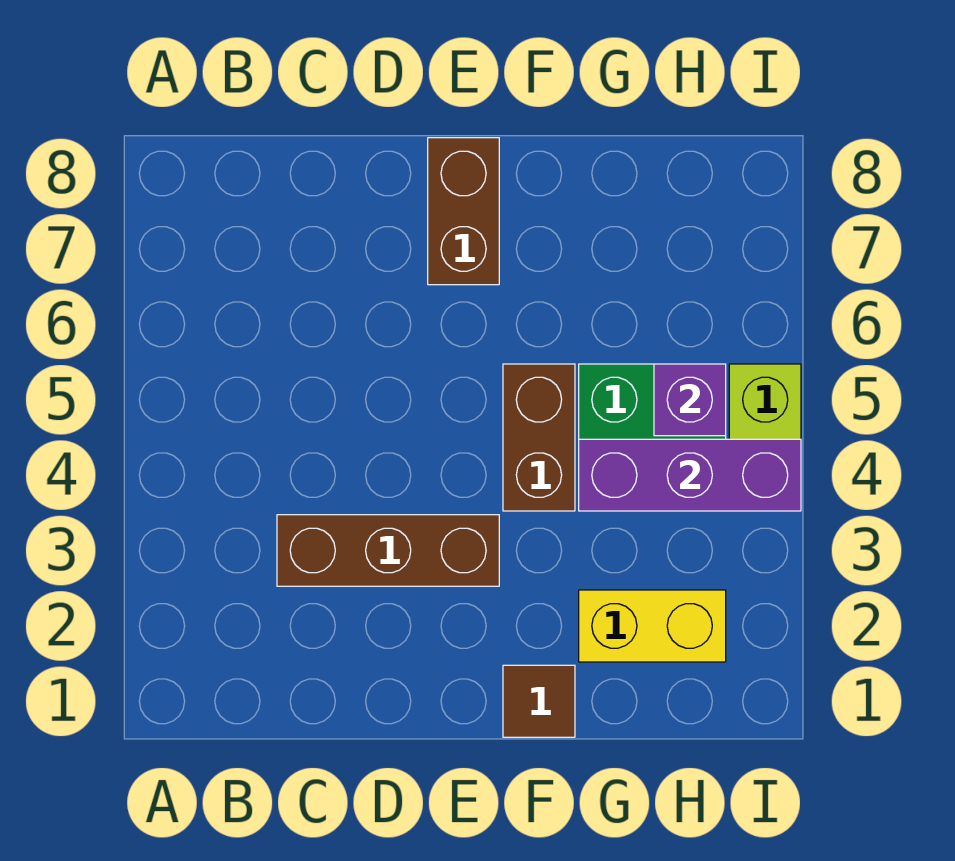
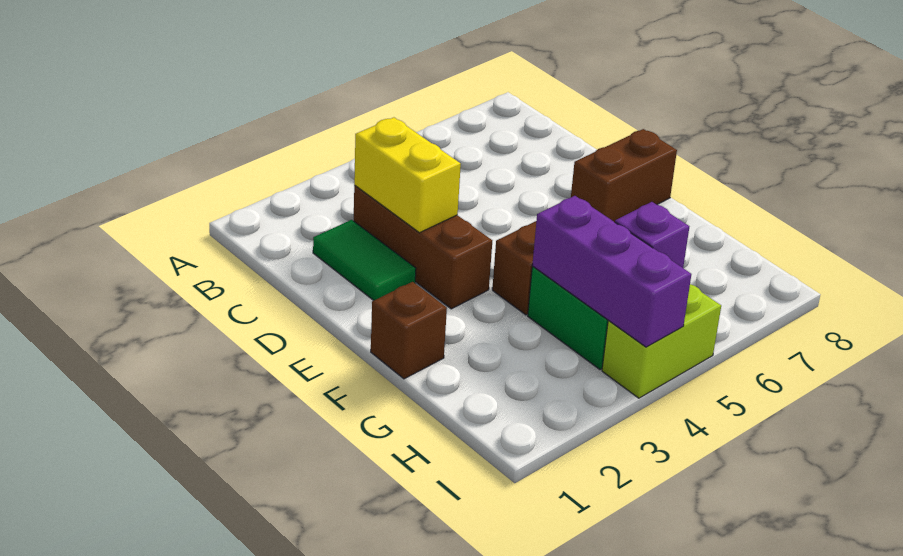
none -> green tile C2:D2 level 1
brown tile F1 level 1 -> brown brick F1 level 1
yellow brick G2:H2 level 1 -> yellow brick C3:D3 level 2

